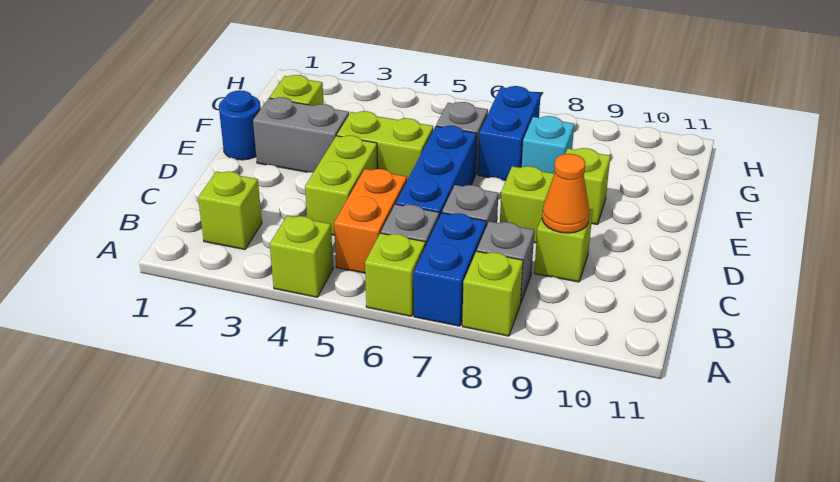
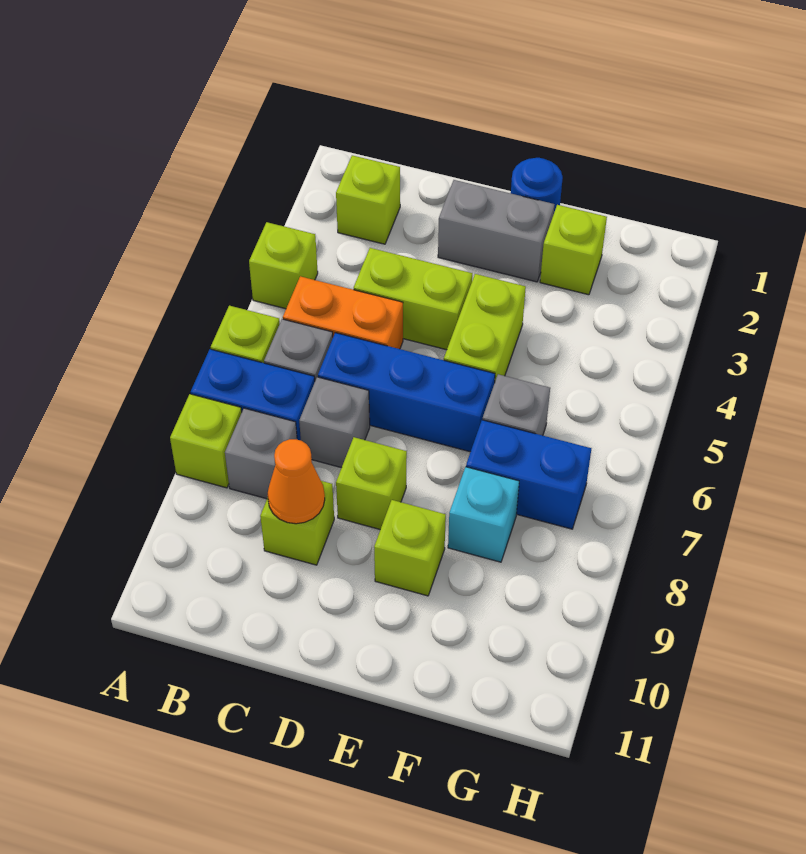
grey brick E2:E3 level 1 -> grey brick D2:E2 level 1

